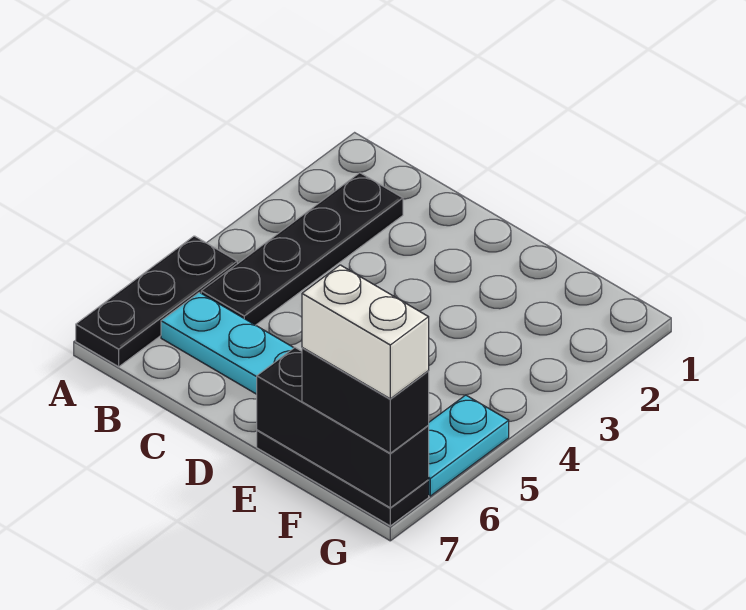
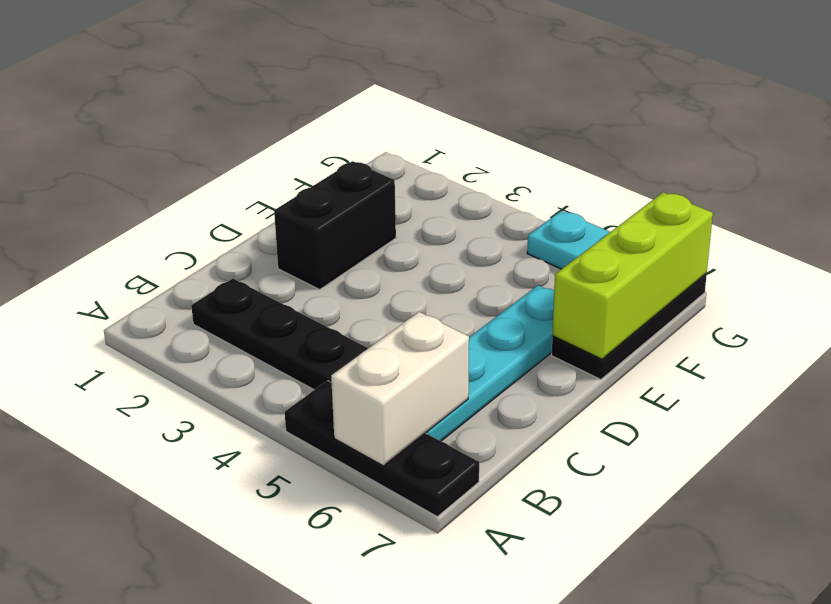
black brick E7:G7 level 2 -> lime brick E7:G7 level 2
black brick F7:G7 level 3 -> black brick D2:E2 level 1
white brick F7:G7 level 4 -> white brick A6:B6 level 2

